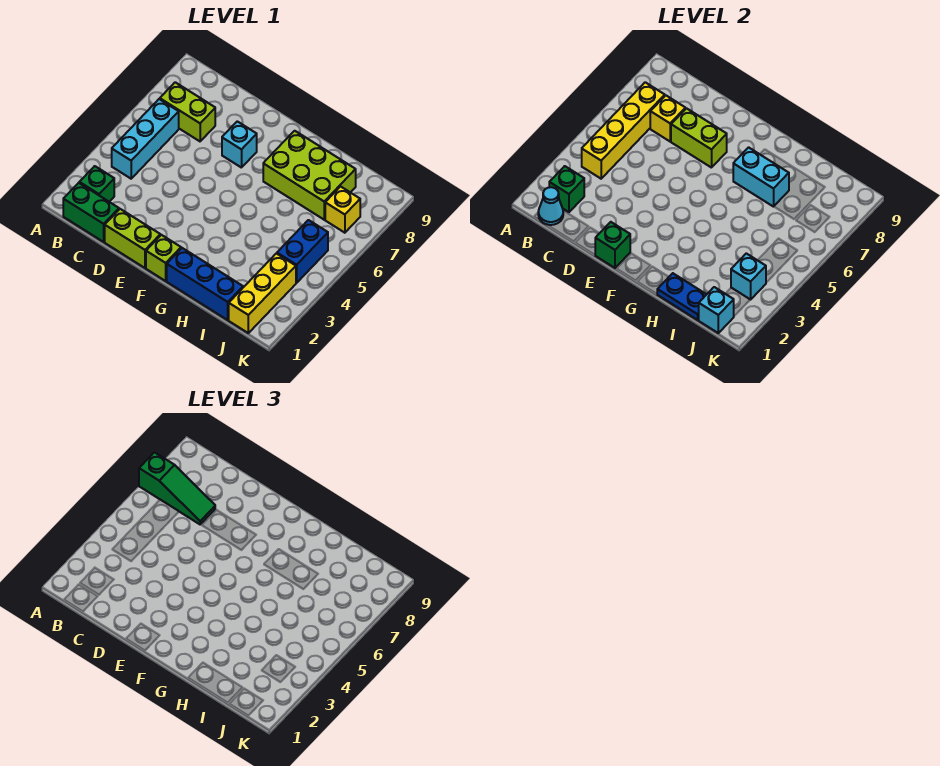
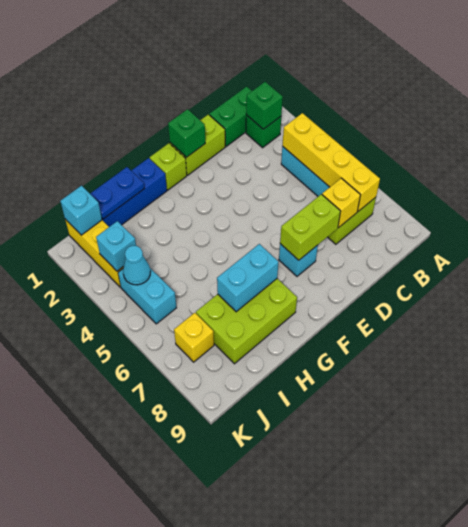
green slope A7:C7 level 3 top A -> none
cyan cone B1 level 2 -> cyan cone J4 level 2
blue brick J4:J5 level 1 -> cyan brick J4:J5 level 1

